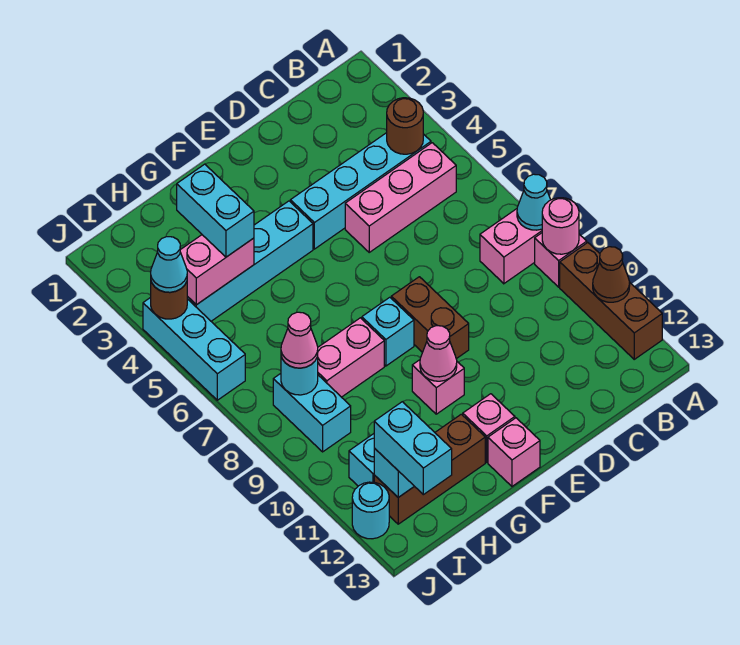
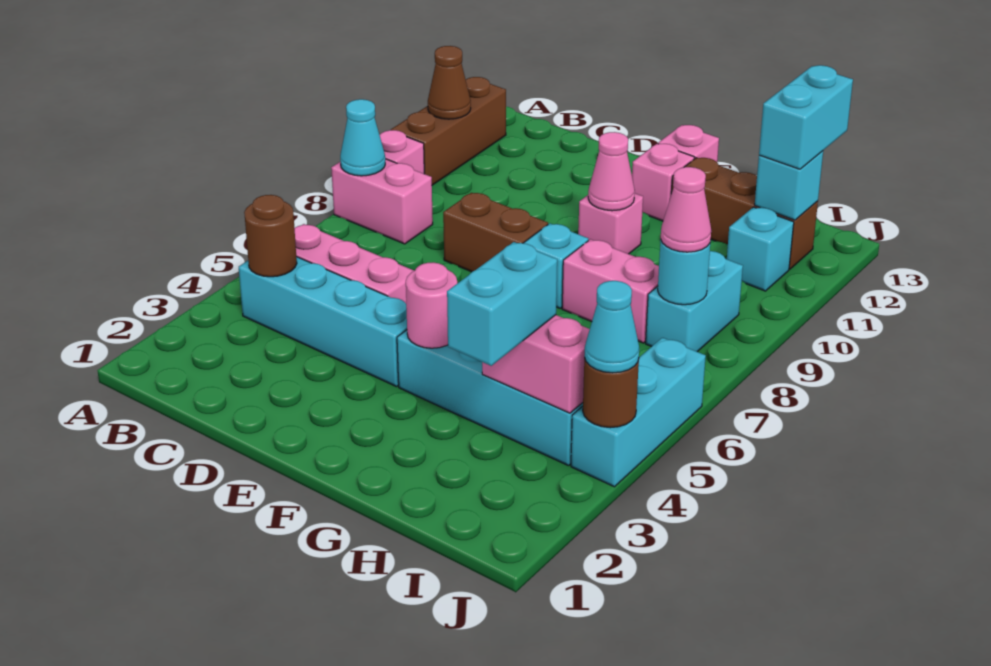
pink round brick A9 level 2 -> pink round brick F4 level 2
brown brick E8:E9 level 1 -> brown brick D8:E8 level 1
cyan round brick J12 level 1 -> none

